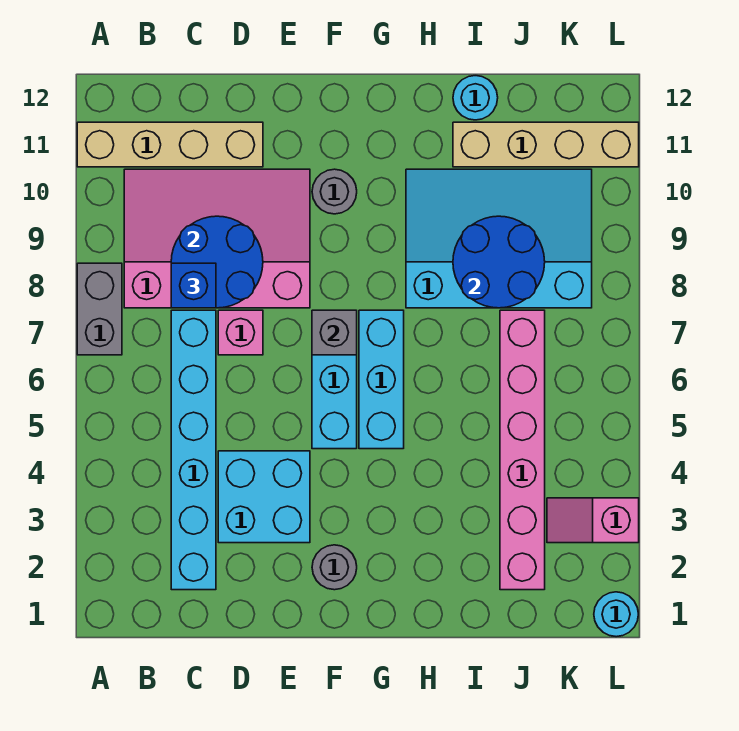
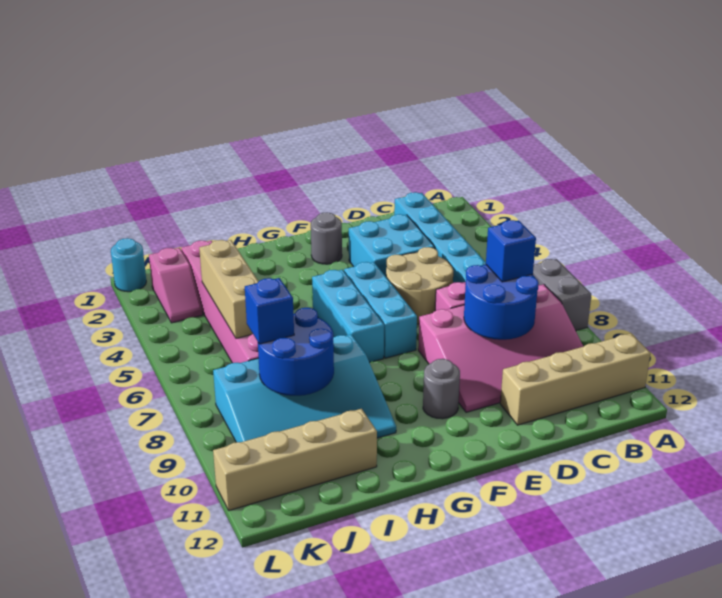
none -> tan round brick D5:E6 level 1
grey brick F7 level 2 -> none
cyan round brick I12 level 1 -> none
none -> tan brick J4:J6 level 2
none -> blue brick J8 level 3
pink slope K3:L3 level 1 top L -> pink slope K2:K3 level 1 top 2

